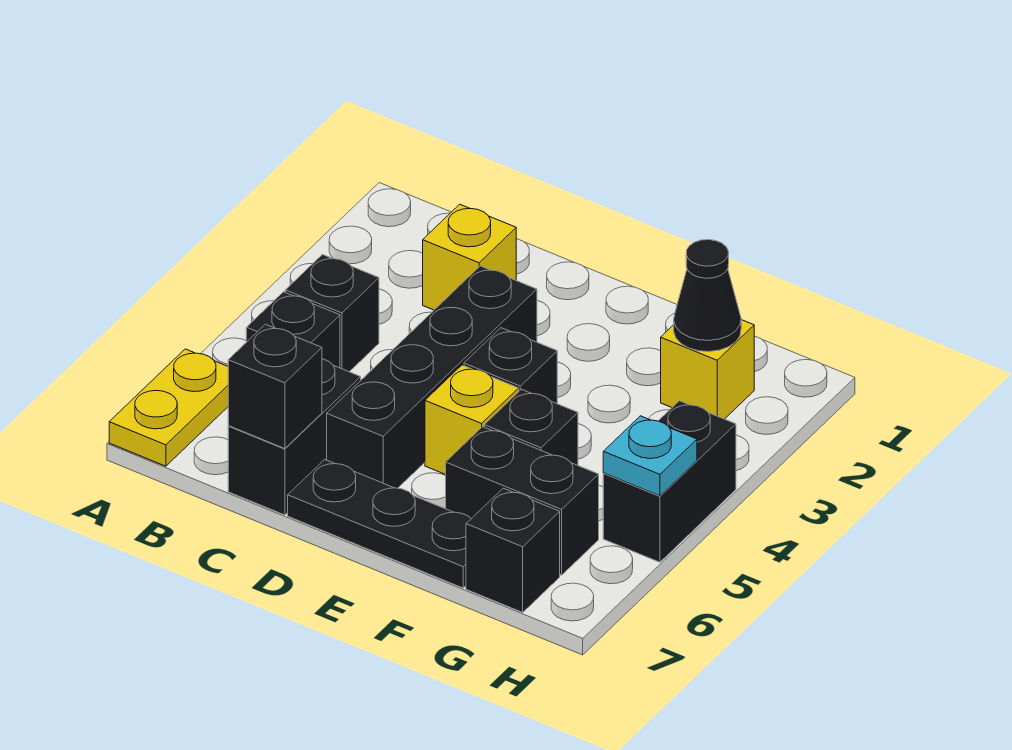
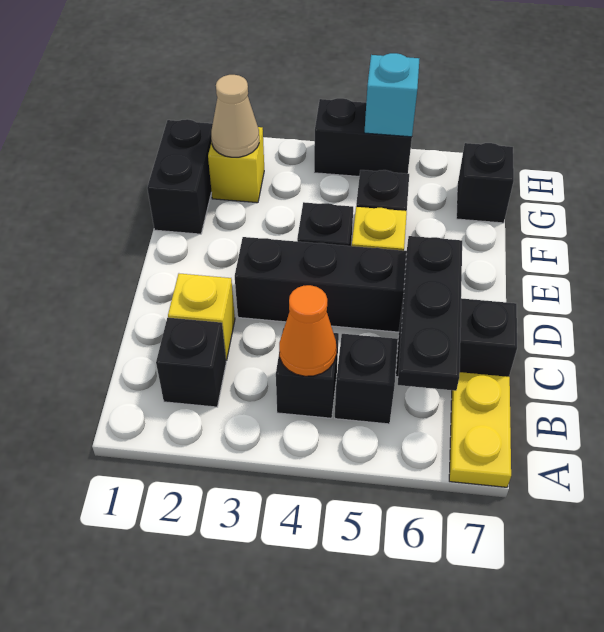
yellow plate A6:A7 level 1 -> yellow plate A7:B7 level 1
none -> orange cone B4 level 2
black brick C7 level 2 -> black brick B2 level 1
black plate D7:F7 level 1 -> black plate B6:D6 level 2
black brick F6:G6 level 1 -> black brick F1:G1 level 1
black cone G2 level 2 -> tan cone G2 level 2
cyan plate H5 level 2 -> cyan brick H5 level 2

